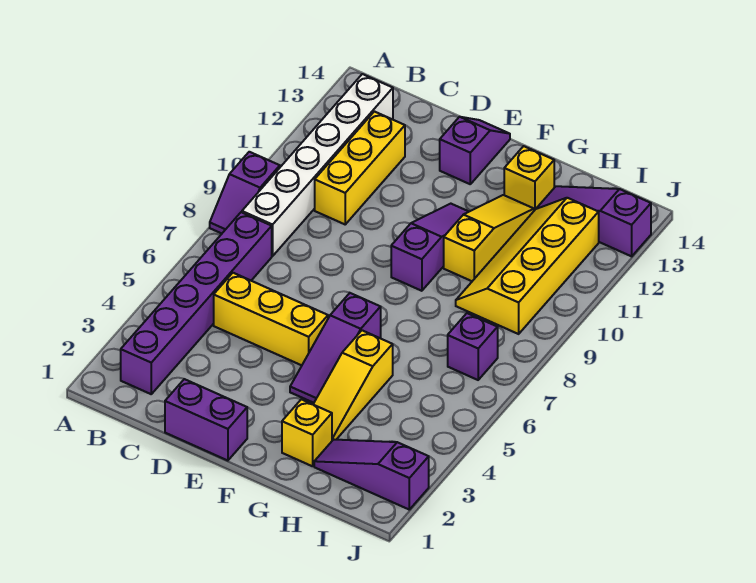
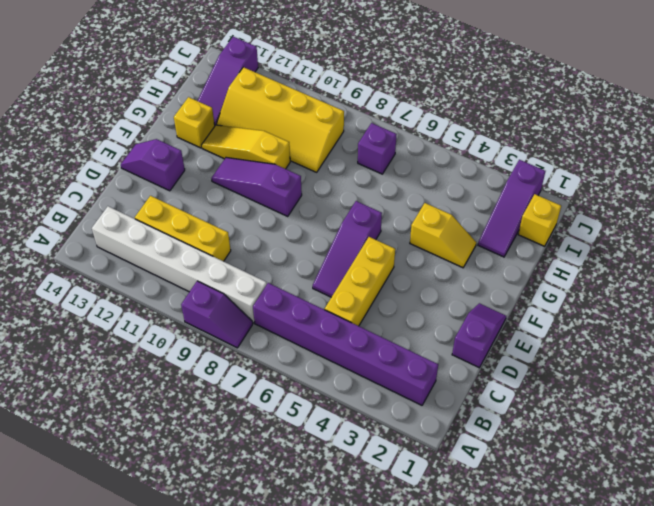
purple brick D1:E1 level 1 -> purple slope D1:E1 level 1 top D
purple slope F4:F6 level 1 top 6 -> purple slope D6:F6 level 1 top F
yellow brick G2 level 1 -> yellow brick I1 level 1
yellow slope G3:G5 level 1 top 5 -> yellow slope G3:G4 level 1 top 4

